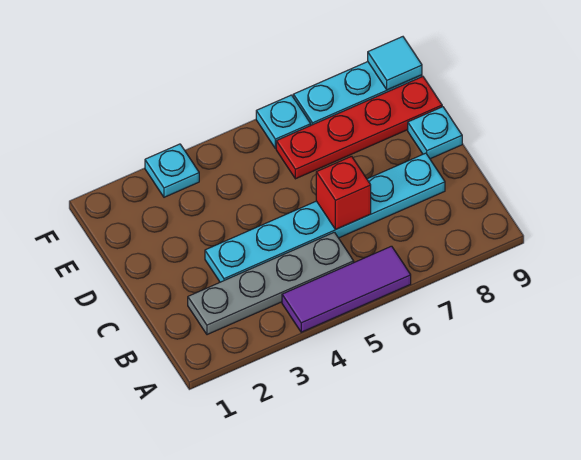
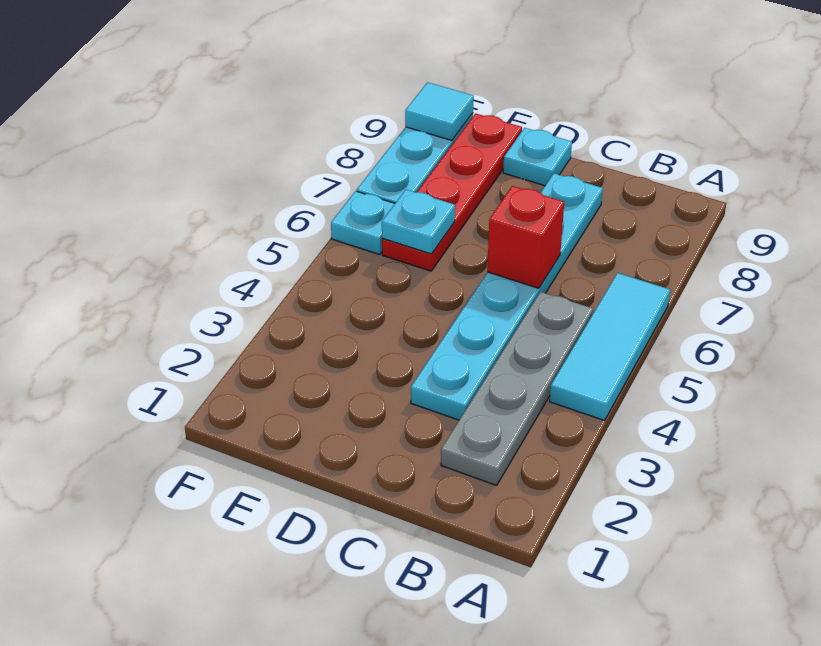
purple tile A4:A6 level 1 -> cyan tile A4:A6 level 1
cyan plate F3 level 1 -> cyan plate E6 level 2

